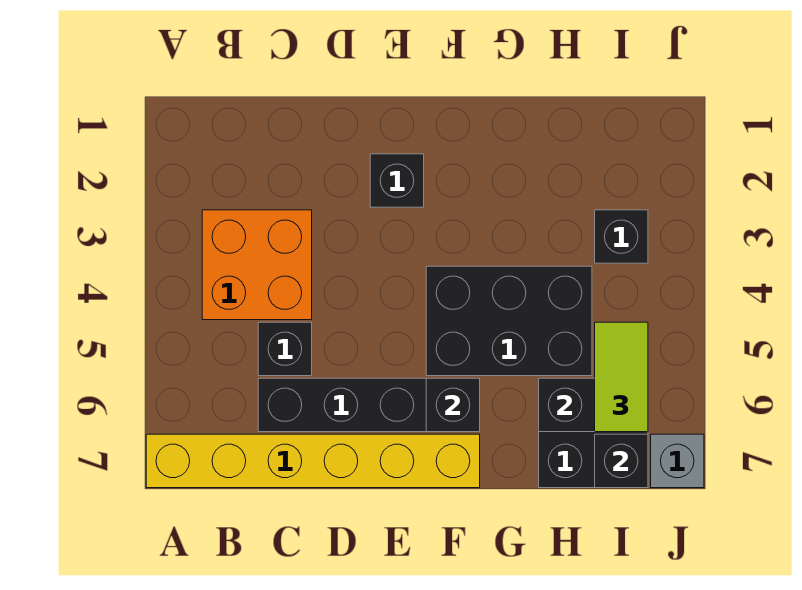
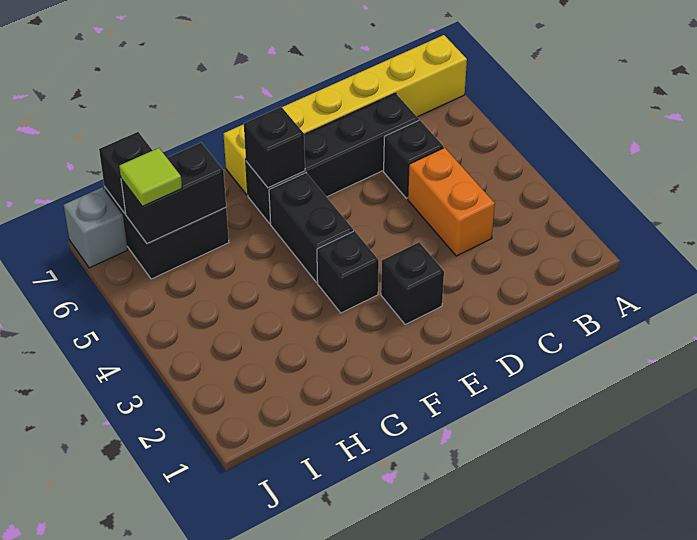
orange brick B3:C4 level 1 -> orange brick C3:C4 level 1
black brick F4:H5 level 1 -> black brick F4:F5 level 1
black brick I3 level 1 -> black brick F3 level 1
lime tile I5:I6 level 3 -> lime tile I6 level 3

